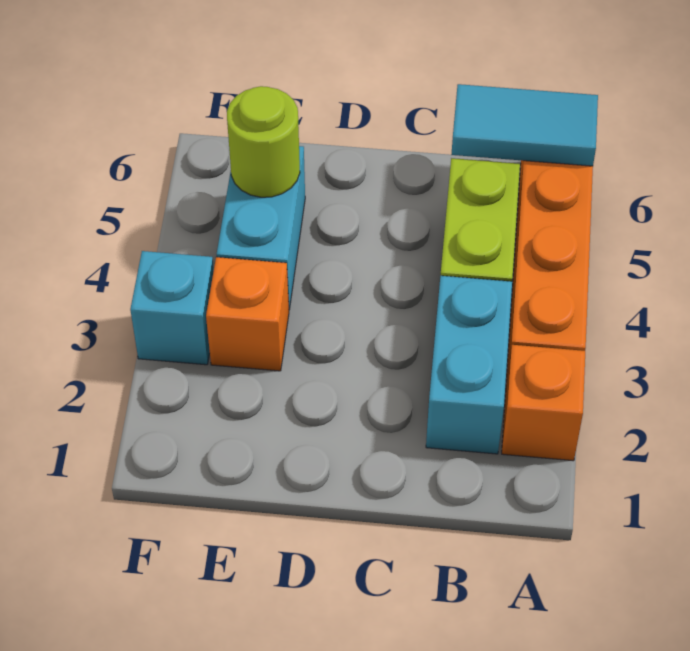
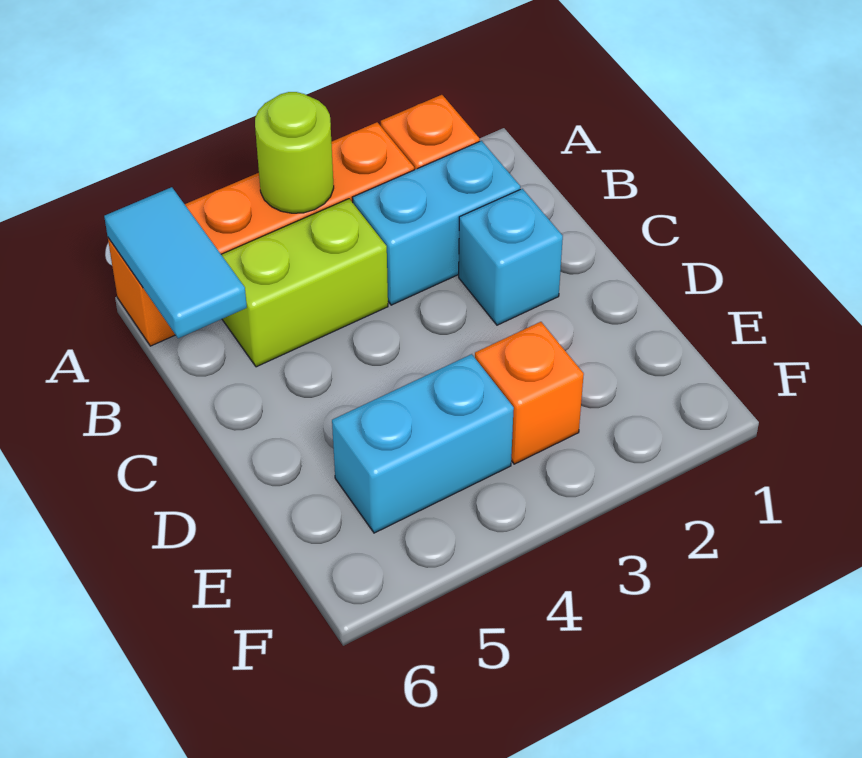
lime round brick E5 level 2 -> lime round brick A4 level 2
cyan brick F3 level 1 -> cyan brick C2 level 1

